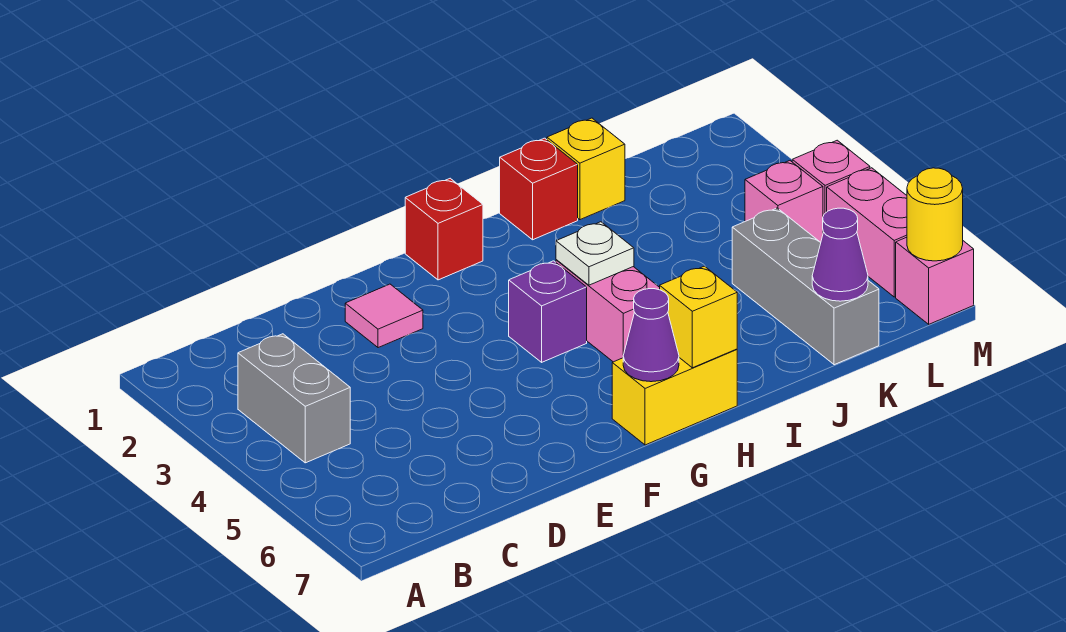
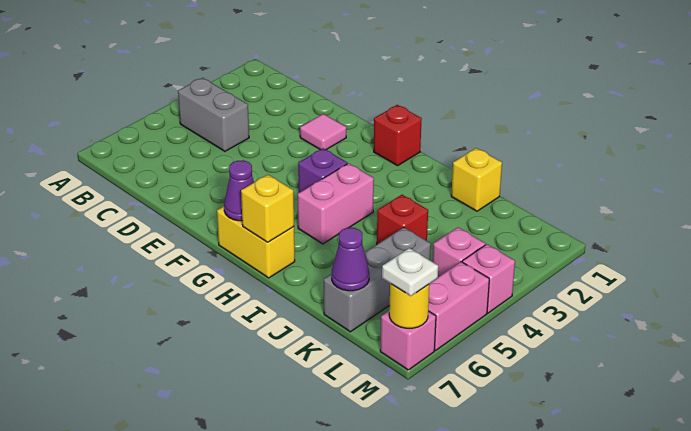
grey brick B3:B4 level 1 -> grey brick B4:C4 level 1
white plate H4 level 2 -> white plate M7 level 3
red brick I1 level 1 -> red brick J4 level 1

